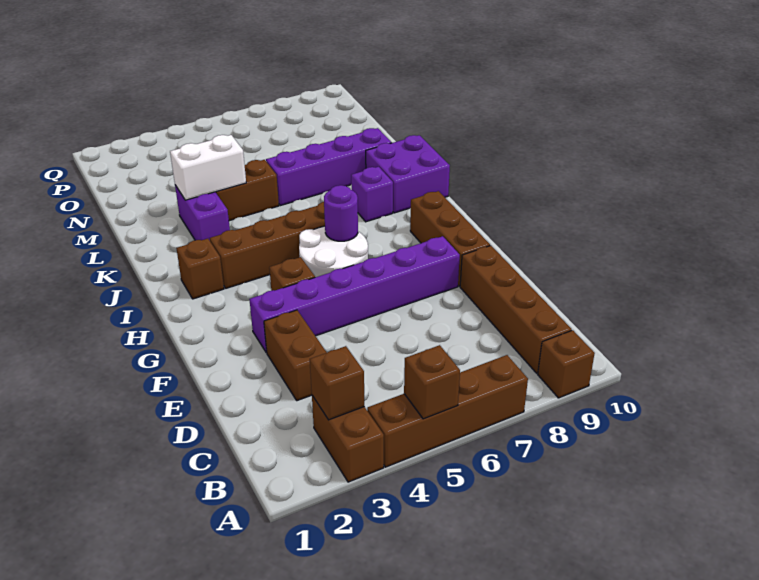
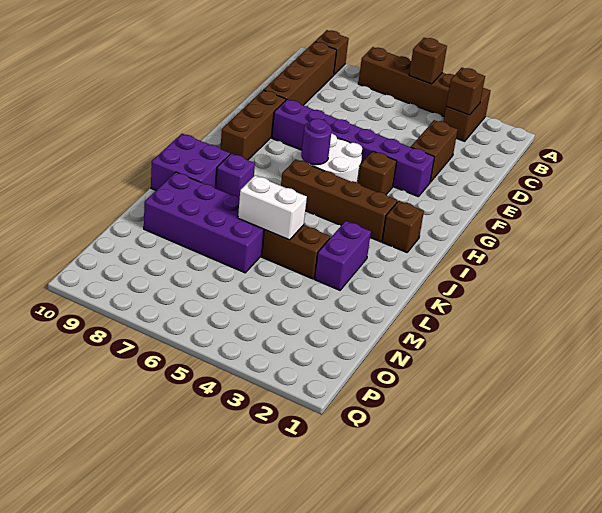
white brick L3:L4 level 2 -> white brick L5:L6 level 2
purple brick L6:L9 level 1 -> purple brick L6:M9 level 1

